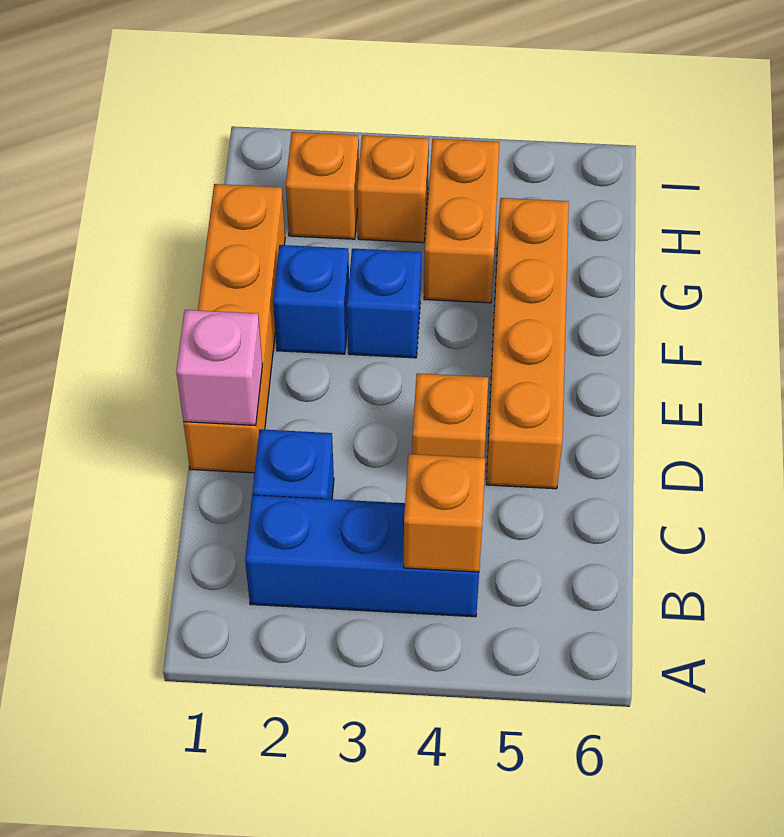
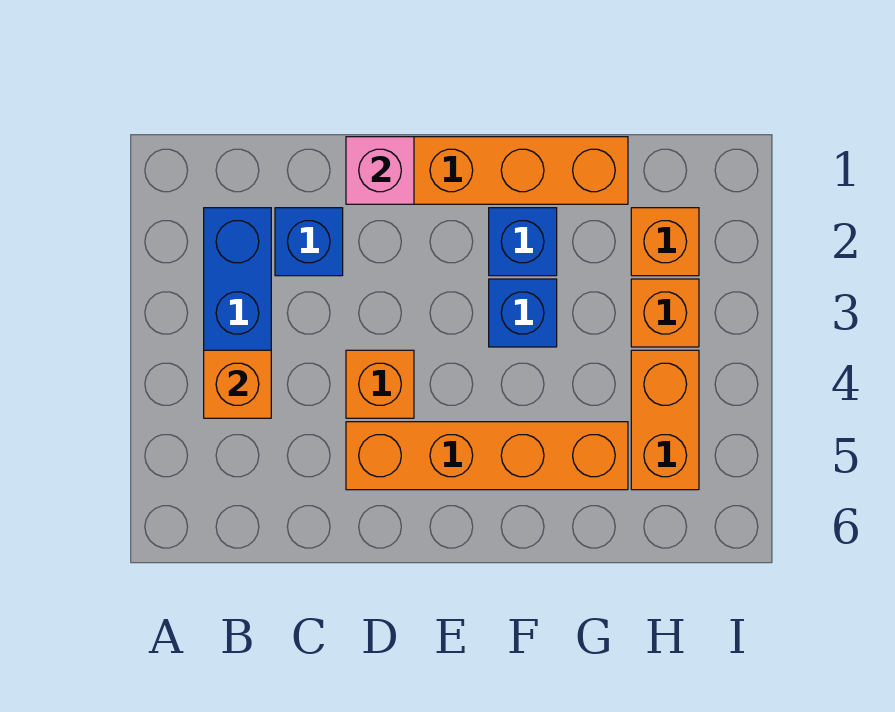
orange brick G4:H4 level 1 -> orange brick H4:H5 level 1

